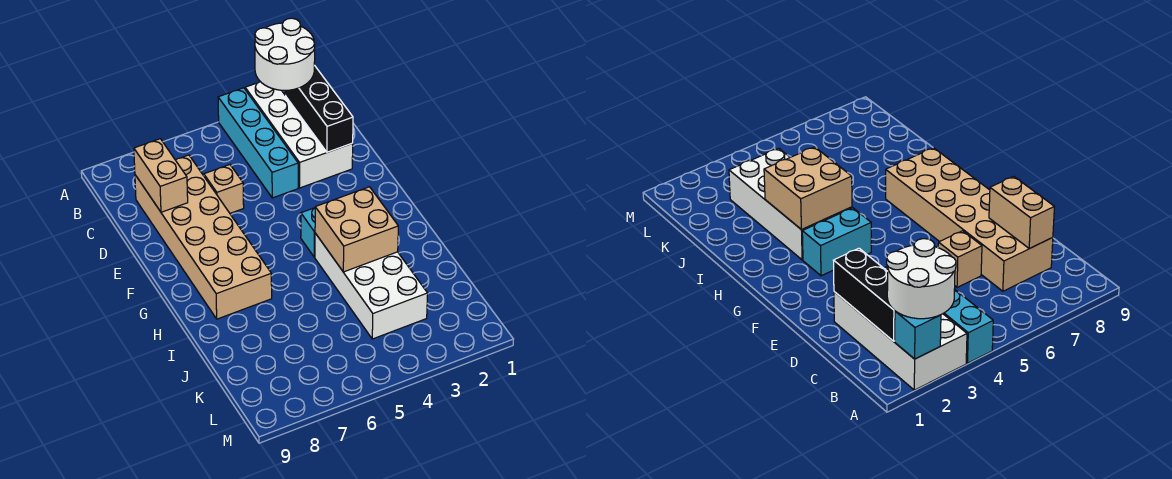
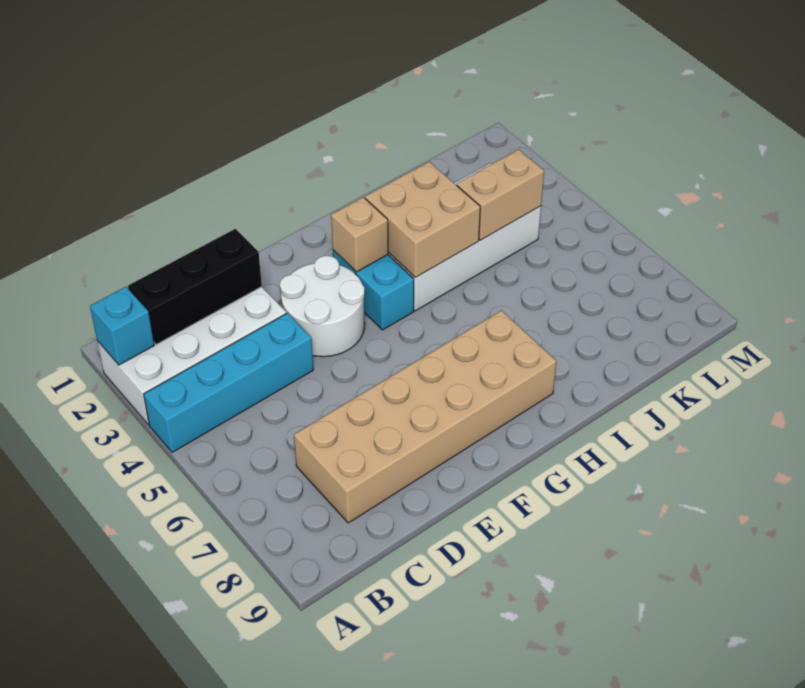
white round brick A2:B3 level 3 -> white round brick E3:F4 level 1
tan brick C8:D8 level 2 -> tan brick J4:K4 level 2
tan brick D6 level 1 -> tan brick G3 level 2

